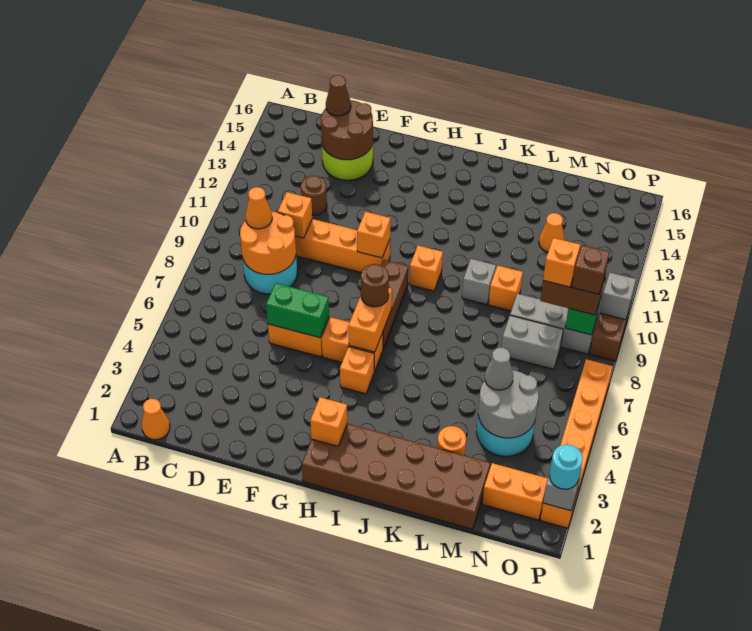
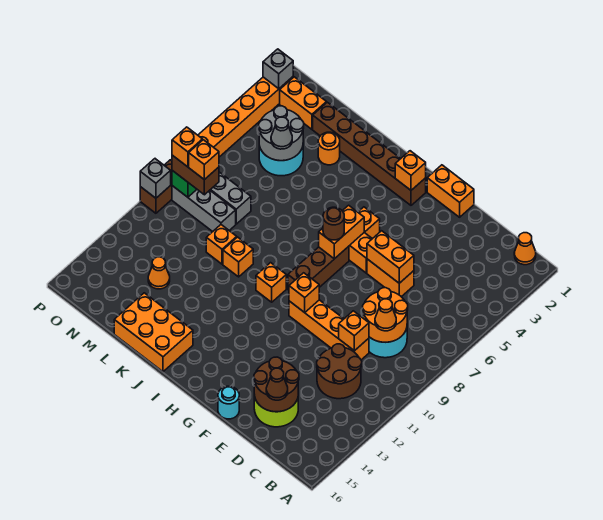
brown round brick D12 level 1 -> brown round brick C11:D12 level 1
green brick E6:F6 level 2 -> orange brick E6:F6 level 2
none -> orange brick F1:G1 level 1
brown brick H1:M2 level 1 -> brown brick H2:M2 level 1
none -> orange brick J15:L16 level 1
grey brick K10 level 1 -> orange brick K10 level 1
brown brick O9 level 4 -> orange brick O9 level 4
cyan round brick P2 level 3 -> cyan round brick F16 level 1

